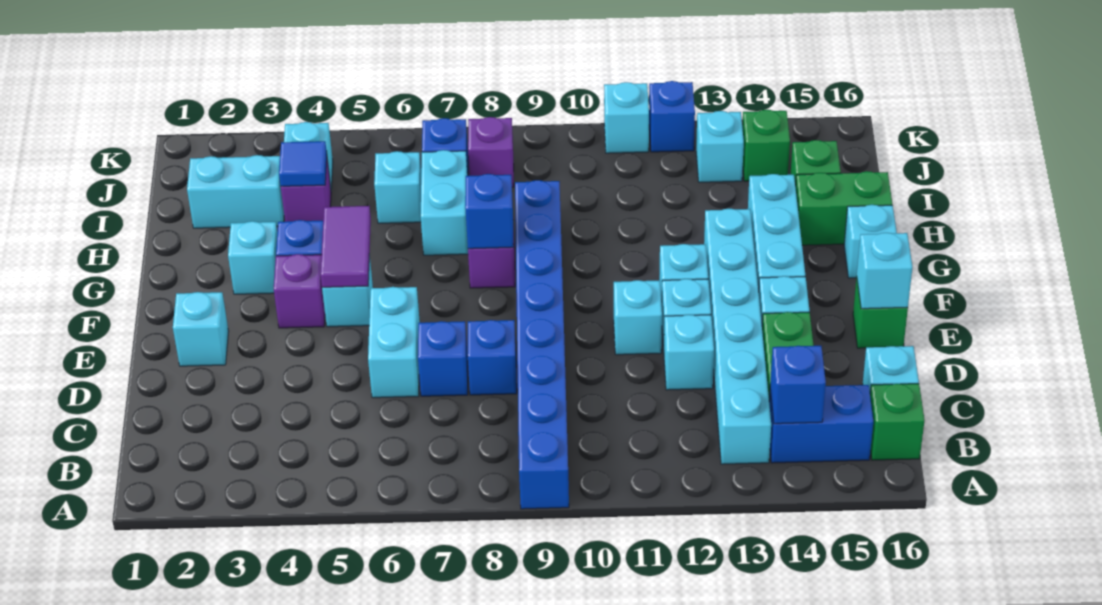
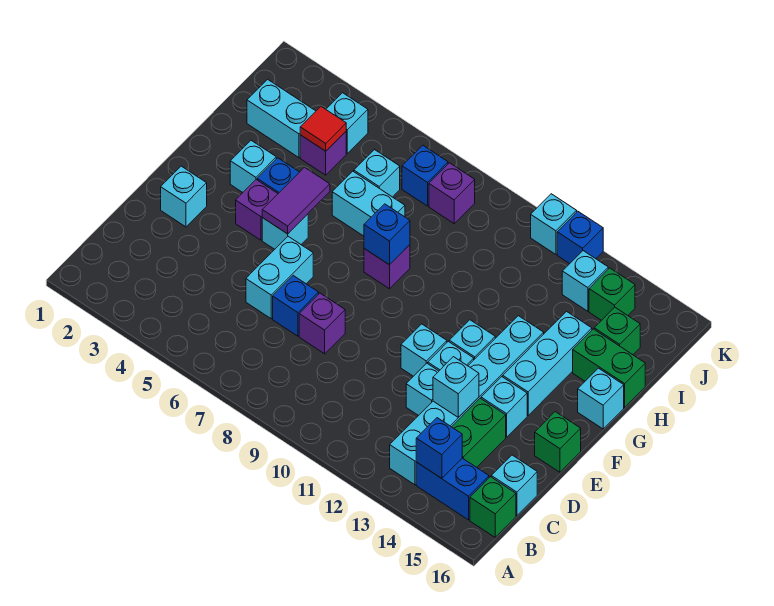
blue brick A9:H9 level 1 -> none
blue brick D8 level 1 -> purple brick D8 level 1
cyan brick E16 level 2 -> cyan brick D13 level 2
cyan brick H7:I7 level 1 -> cyan brick H6:H7 level 1
blue tile I4 level 2 -> red tile I4 level 2

